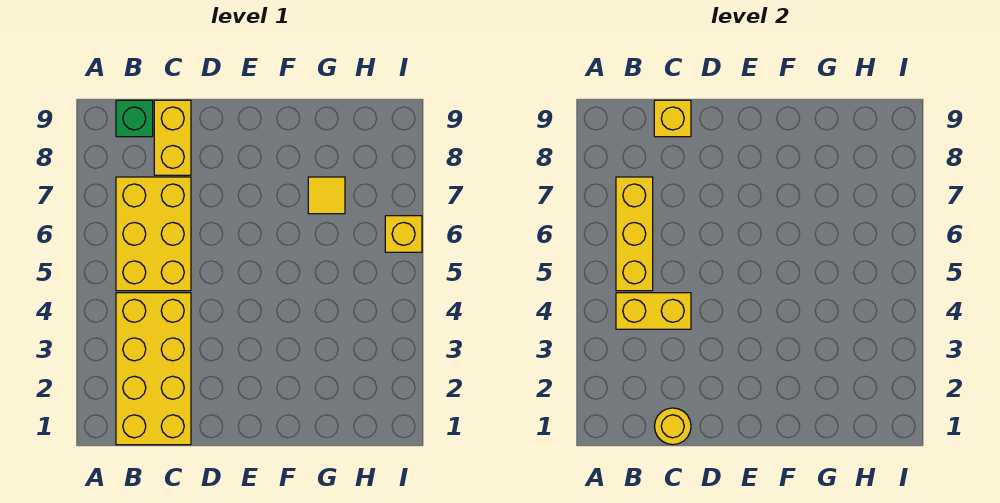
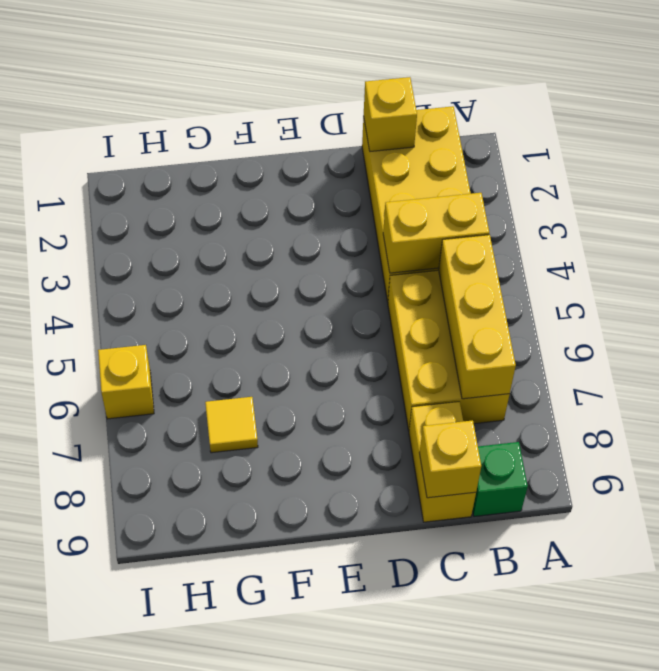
yellow round brick C1 level 2 -> yellow brick C1 level 2

